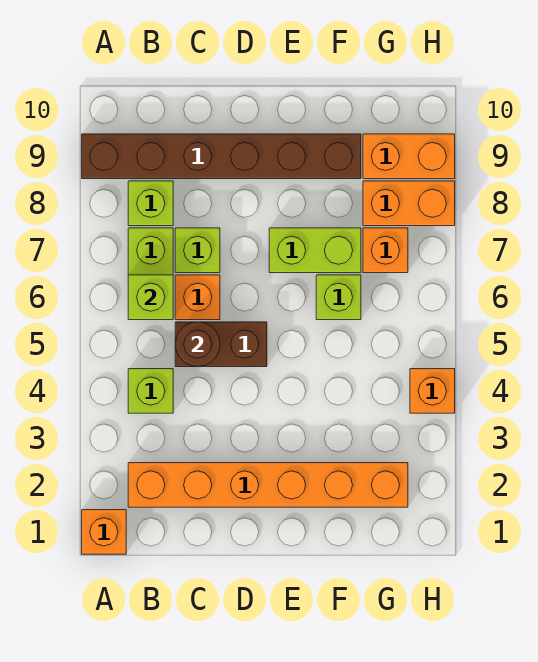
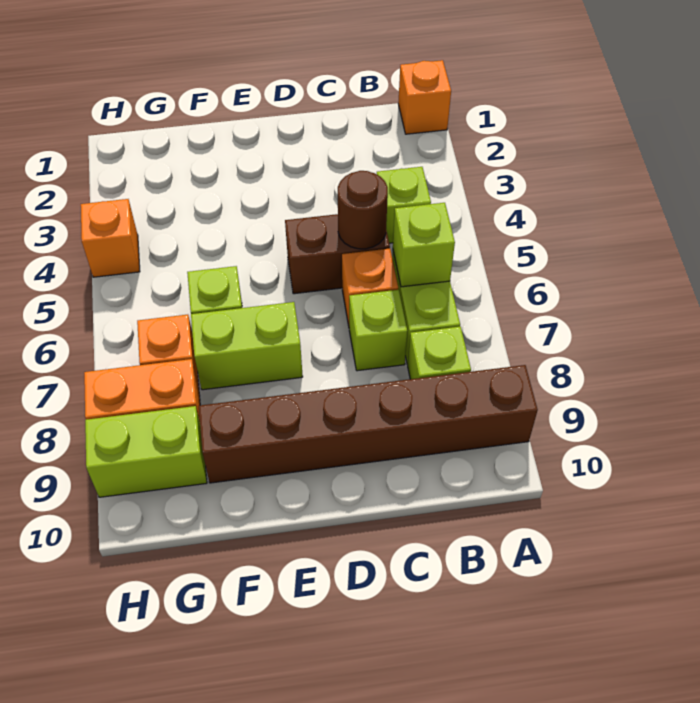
orange brick B2:G2 level 1 -> none
orange brick G9:H9 level 1 -> lime brick G9:H9 level 1

